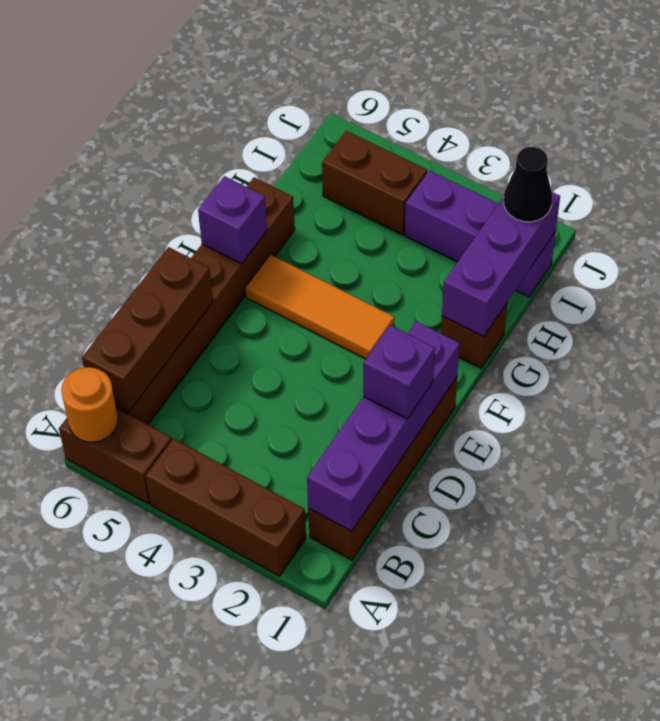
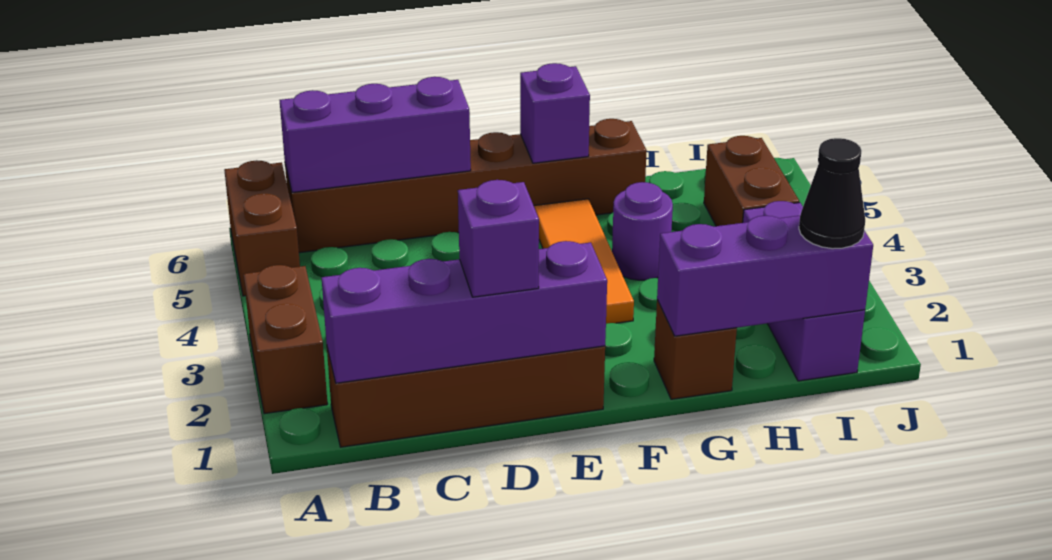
brown brick A2:A4 level 1 -> brown brick A2:A3 level 1
orange round brick A6 level 2 -> none
brown brick B6:D6 level 2 -> purple brick B6:D6 level 2
none -> purple round brick G4 level 1

